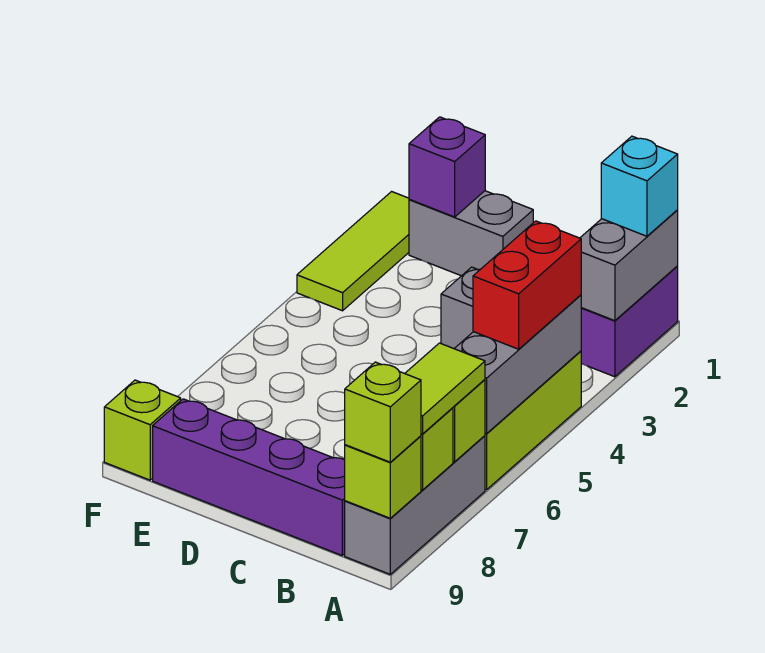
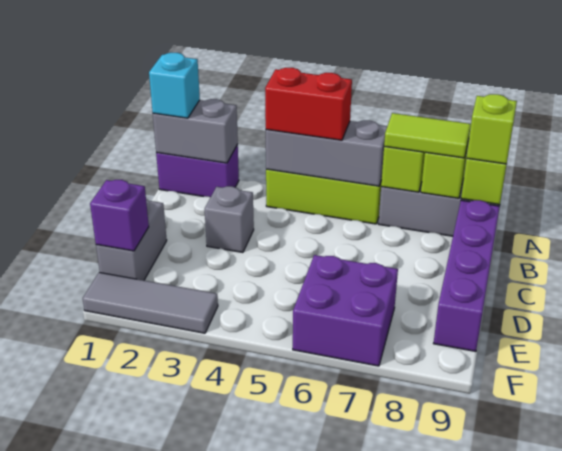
none -> purple brick E6:F7 level 1
lime tile F1:F3 level 1 -> grey tile F1:F3 level 1
lime brick F9 level 1 -> none

